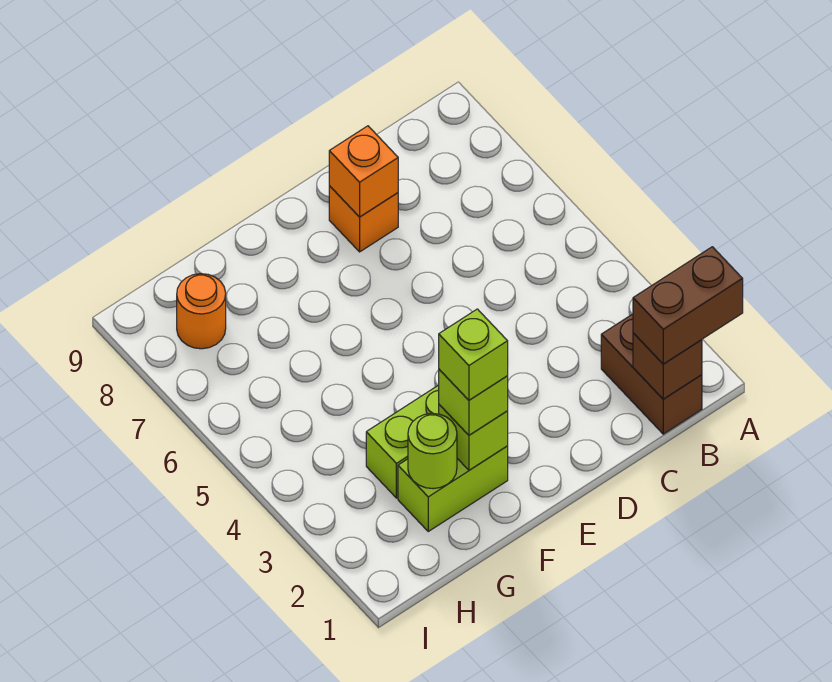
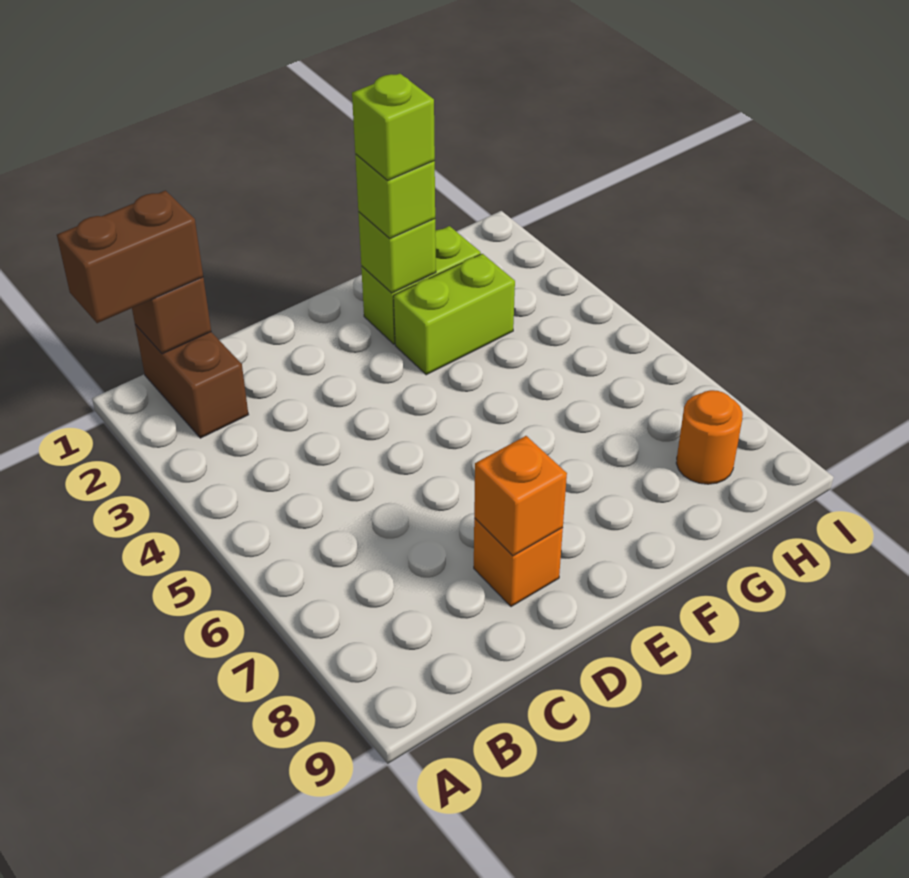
lime round brick G2 level 2 -> none

